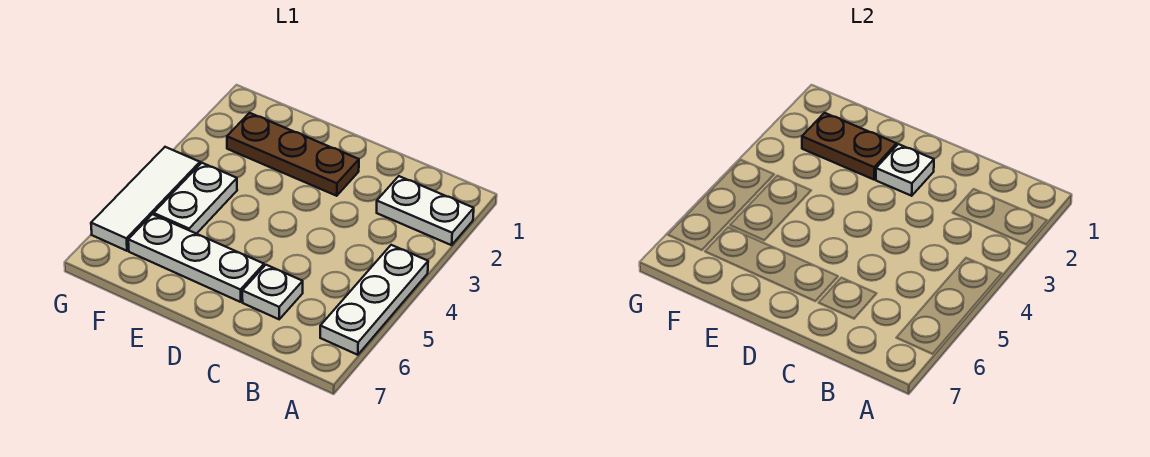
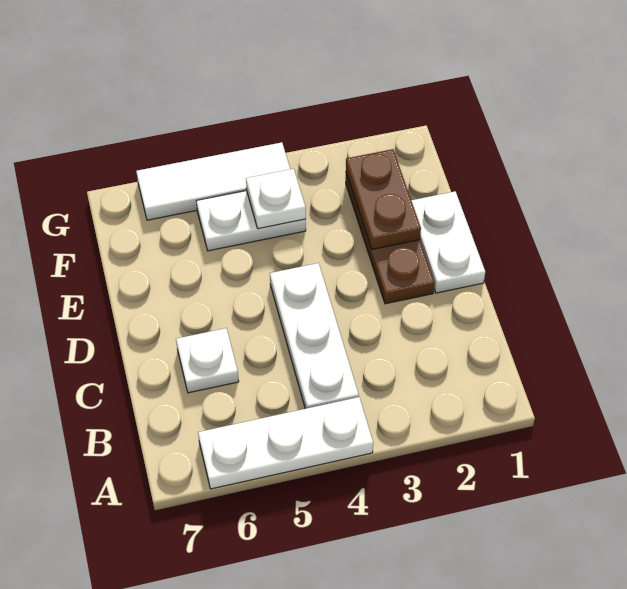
white plate A2:B2 level 1 -> white plate D1:E1 level 1
white plate D2 level 2 -> white plate F4 level 2
white plate D6:F6 level 1 -> white plate B4:D4 level 1

